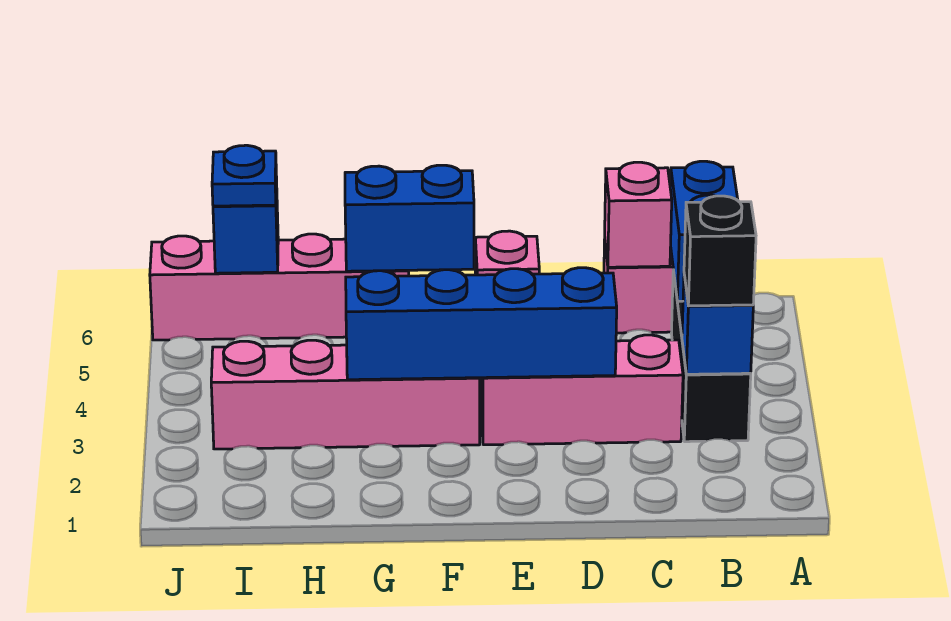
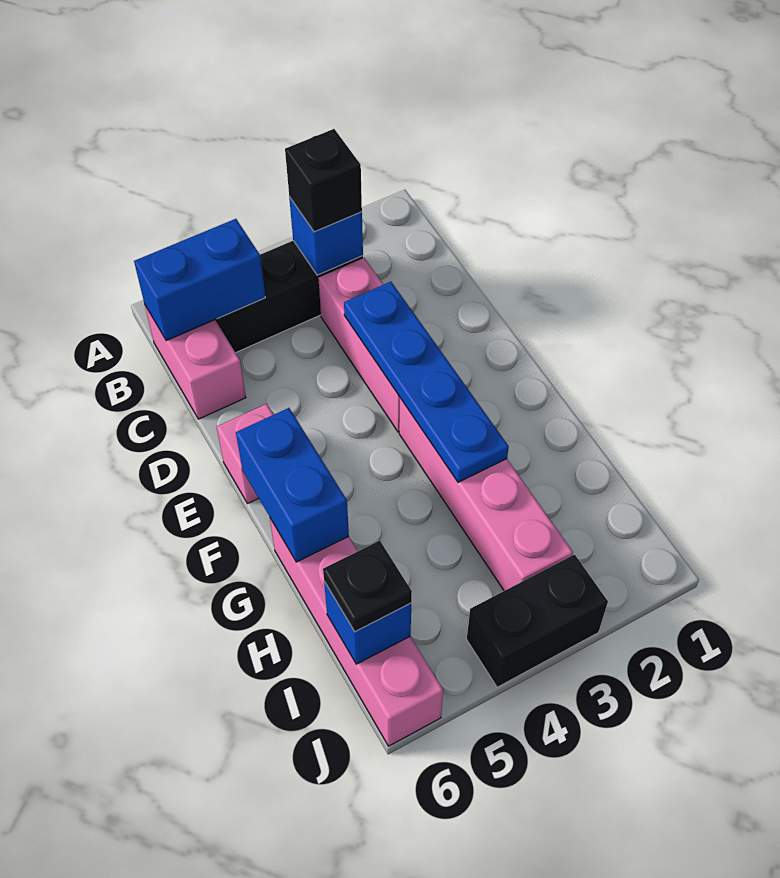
pink brick C6 level 2 -> none
blue brick D3:G3 level 2 -> blue plate D3:G3 level 2
blue plate I6 level 3 -> black plate I6 level 3
none -> black brick J3:J4 level 1

